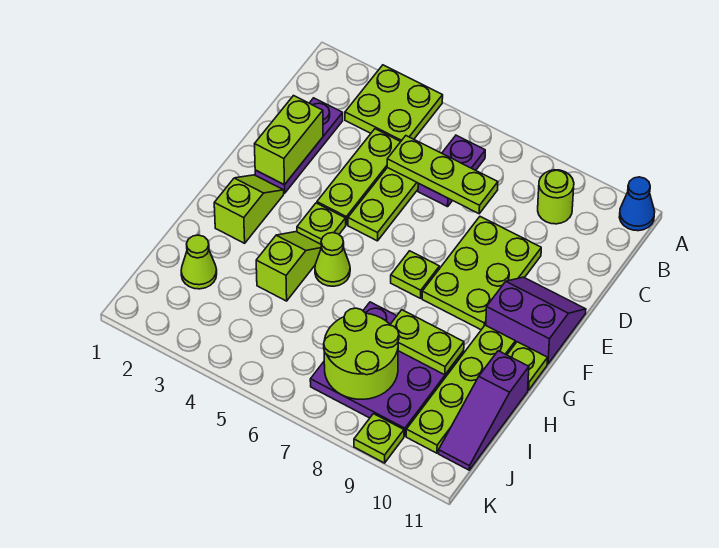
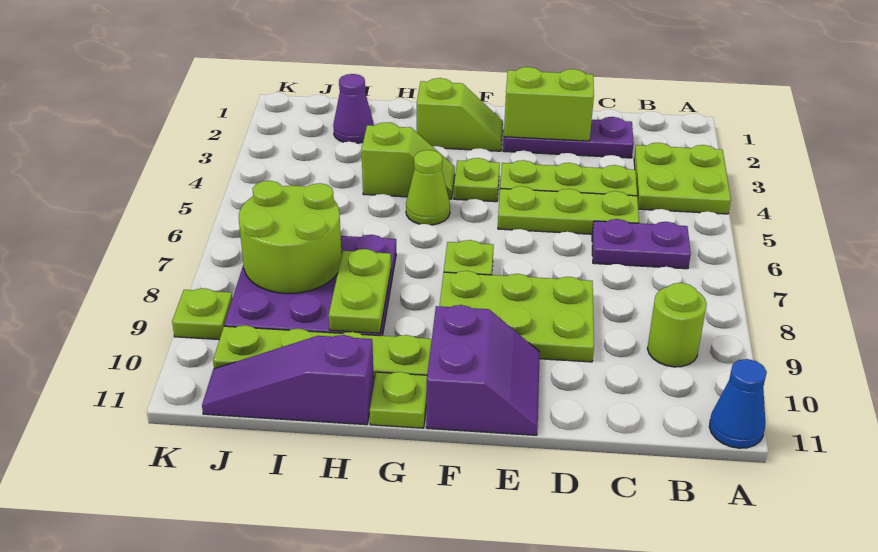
lime plate C5:C7 level 2 -> none
lime cone I2 level 1 -> purple cone I2 level 1

